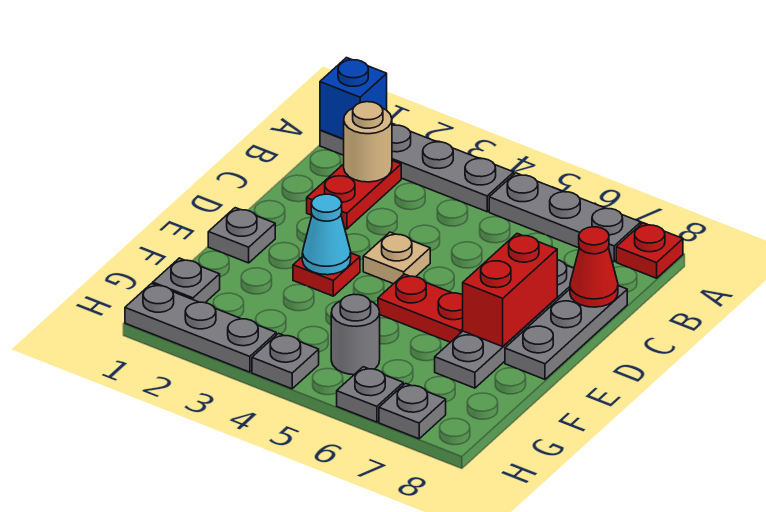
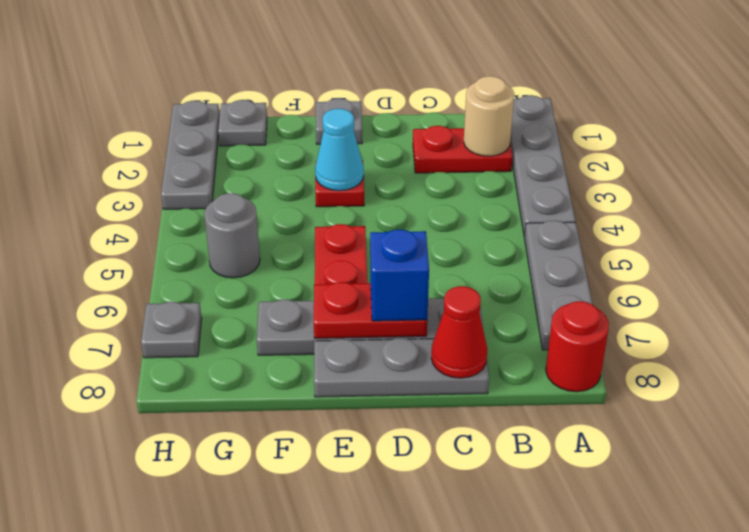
blue brick A1 level 2 -> blue brick D7 level 3
red plate A8 level 1 -> red round brick A8 level 1
tan plate D4 level 1 -> none
red brick D7:E7 level 2 -> red plate D7:E7 level 2
grey plate H4 level 1 -> none
grey plate H6 level 1 -> none

